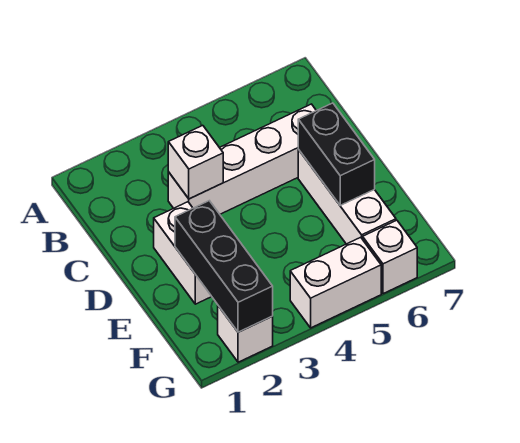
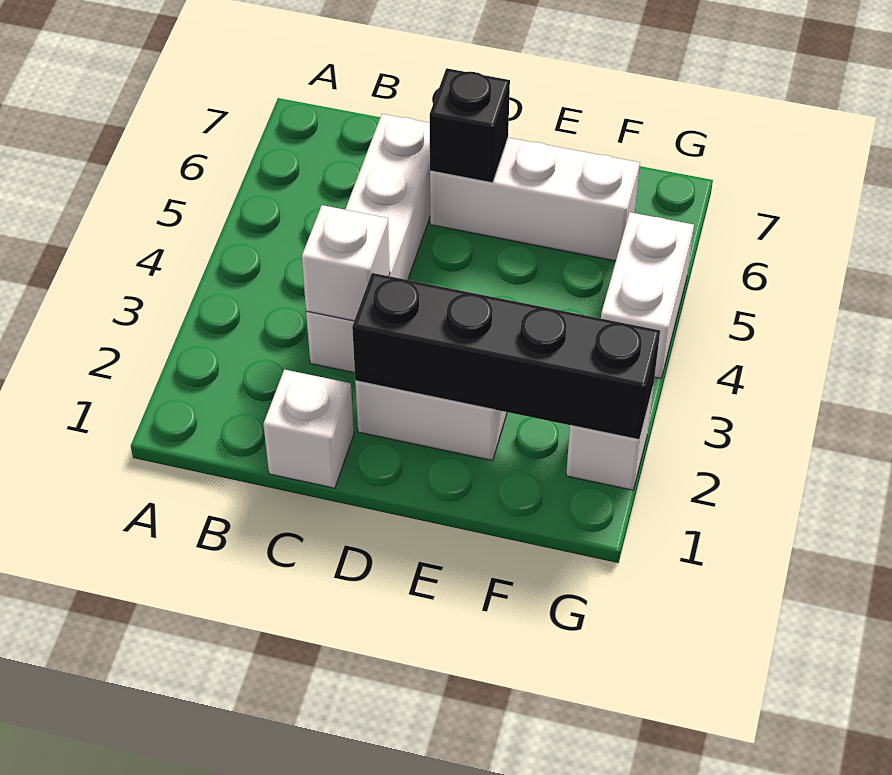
black brick D6:E6 level 2 -> black brick D6 level 2
black brick E2:G2 level 2 -> black brick D2:G2 level 2
white brick G6 level 1 -> white brick C1 level 1

